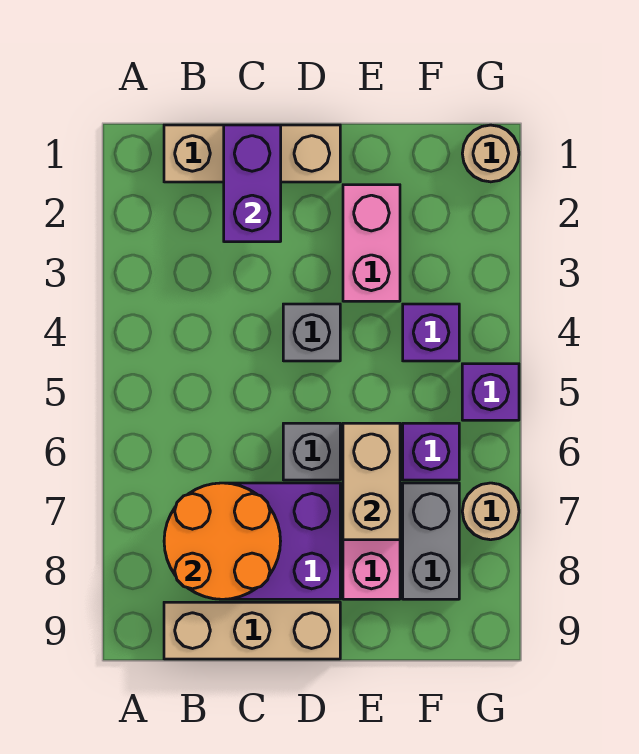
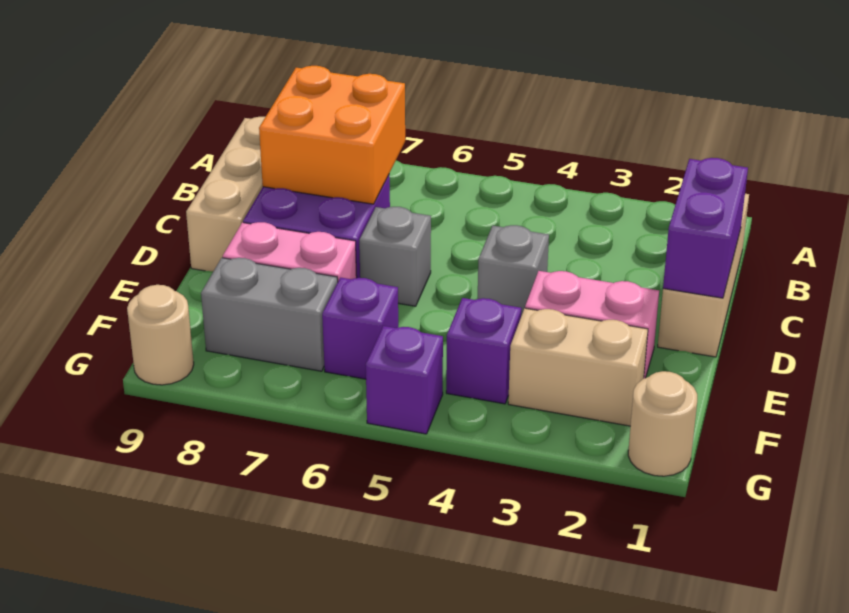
orange round brick B7:C8 level 2 -> orange brick B7:C8 level 2
purple brick C1:C2 level 2 -> purple brick C1:D1 level 2
tan brick E6:E7 level 2 -> tan brick F2:F3 level 1
tan round brick G7 level 1 -> tan round brick G9 level 1

